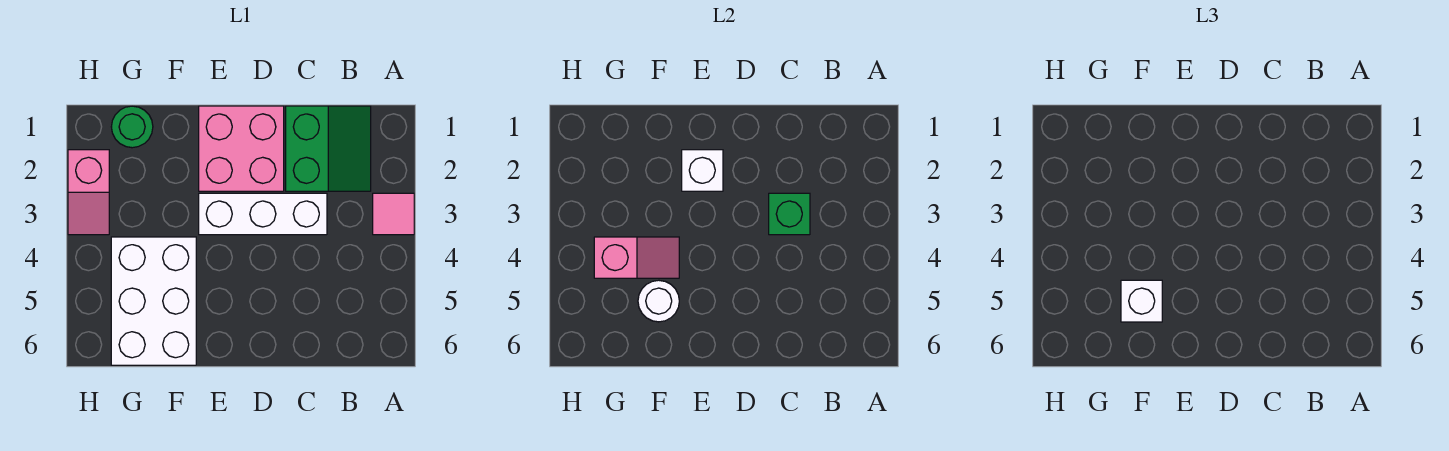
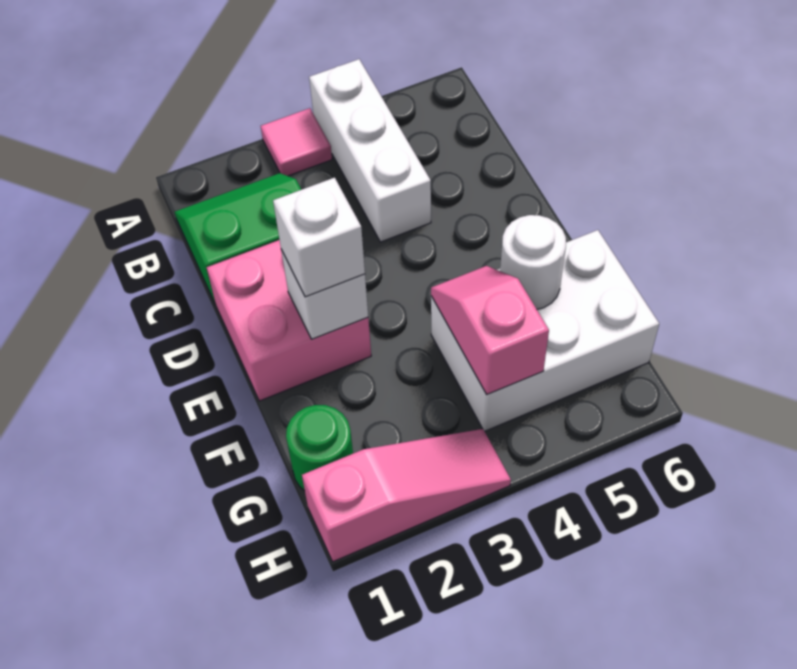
white brick C3:E3 level 1 -> white brick A4:C4 level 1
green brick C3 level 2 -> none
white brick F5 level 3 -> white brick E2 level 3
pink slope H2:H3 level 1 top 2 -> pink slope H1:H3 level 1 top 1

